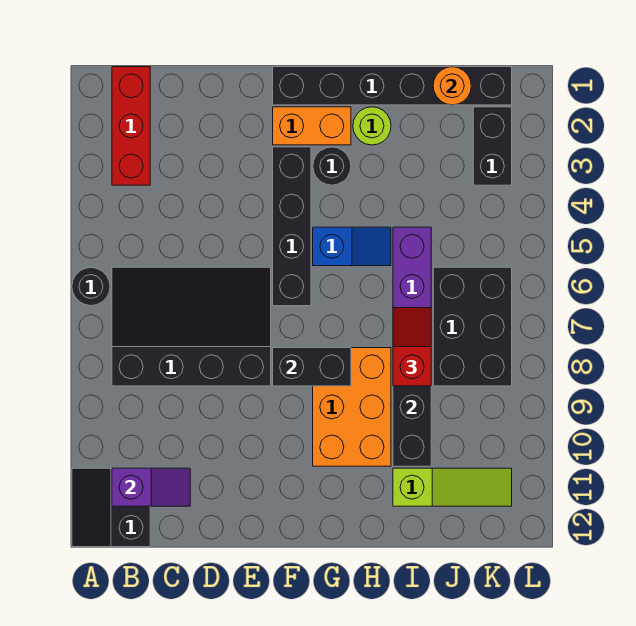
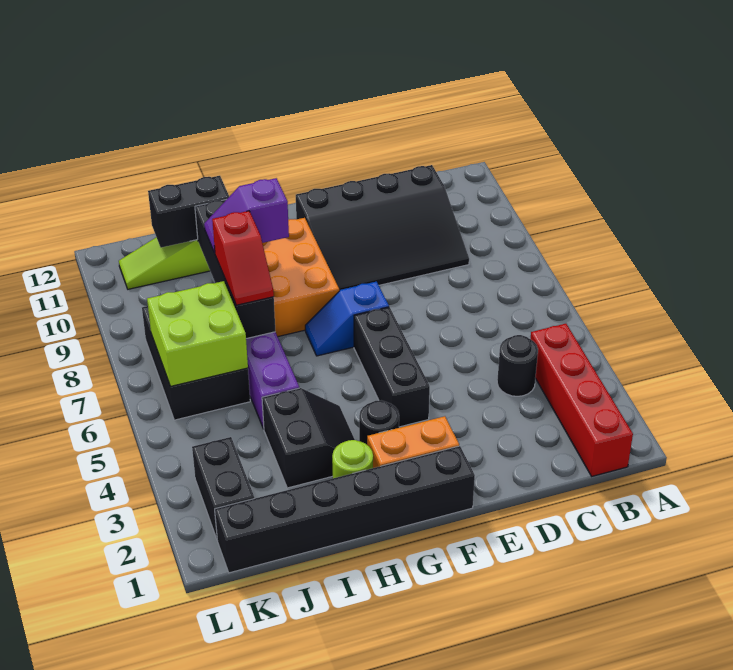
black round brick A6 level 1 -> black round brick C4 level 1
black slope A11:B12 level 1 top B -> black slope H3:I4 level 1 top I
red brick B1:B3 level 1 -> red brick B1:B4 level 1
black slope B6:E8 level 1 top 8 -> black slope C9:F11 level 1 top 11
purple slope B11:C11 level 2 top B -> purple slope H9:I9 level 3 top H
black brick F3:F6 level 1 -> black brick F4:F6 level 1
black brick F8:G8 level 2 -> black brick I11:J11 level 2
blue slope G5:H5 level 1 top G -> blue slope F7:G7 level 1 top F
orange round brick J1 level 2 -> none
none -> lime brick J6:K7 level 2

